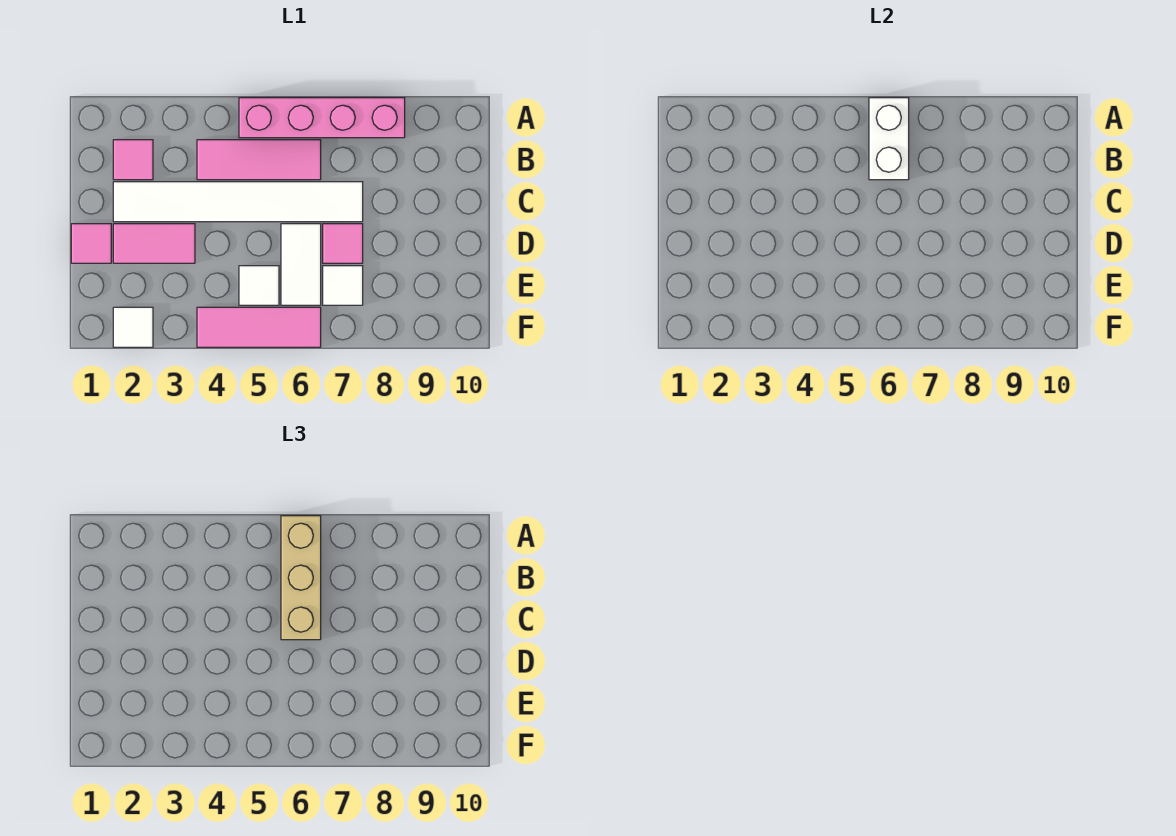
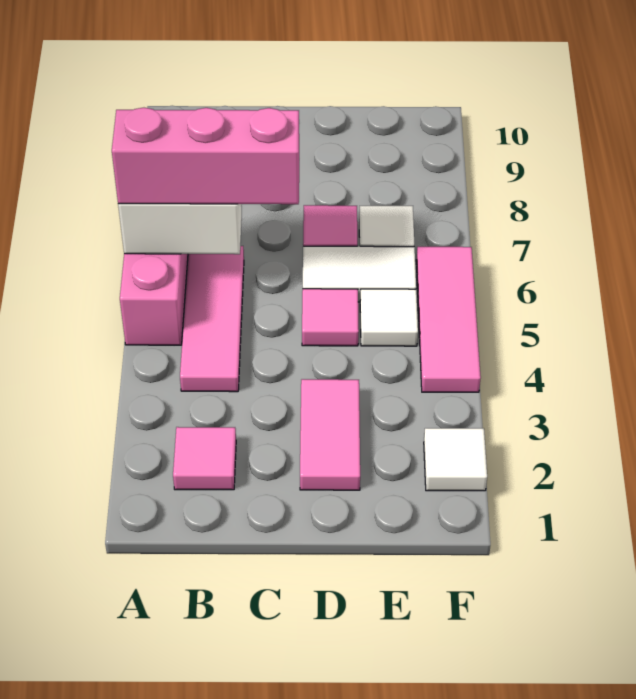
tan brick A6:C6 level 3 -> pink brick A6:C6 level 3
white tile C2:C7 level 1 -> none
pink tile D1 level 1 -> pink tile D5 level 1

